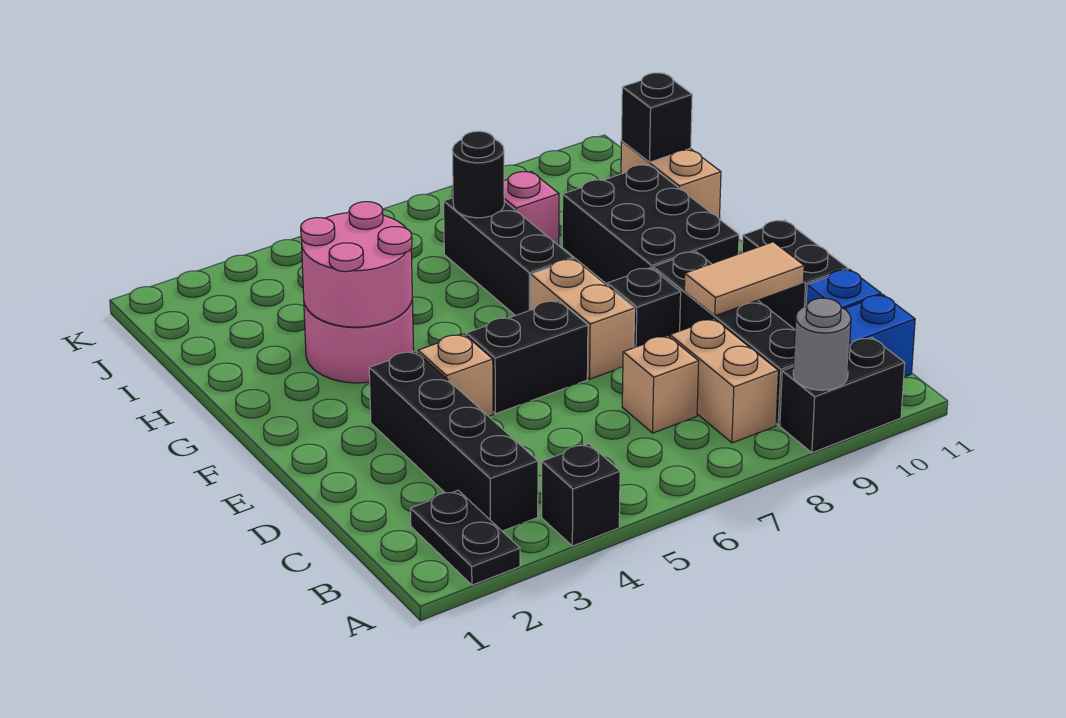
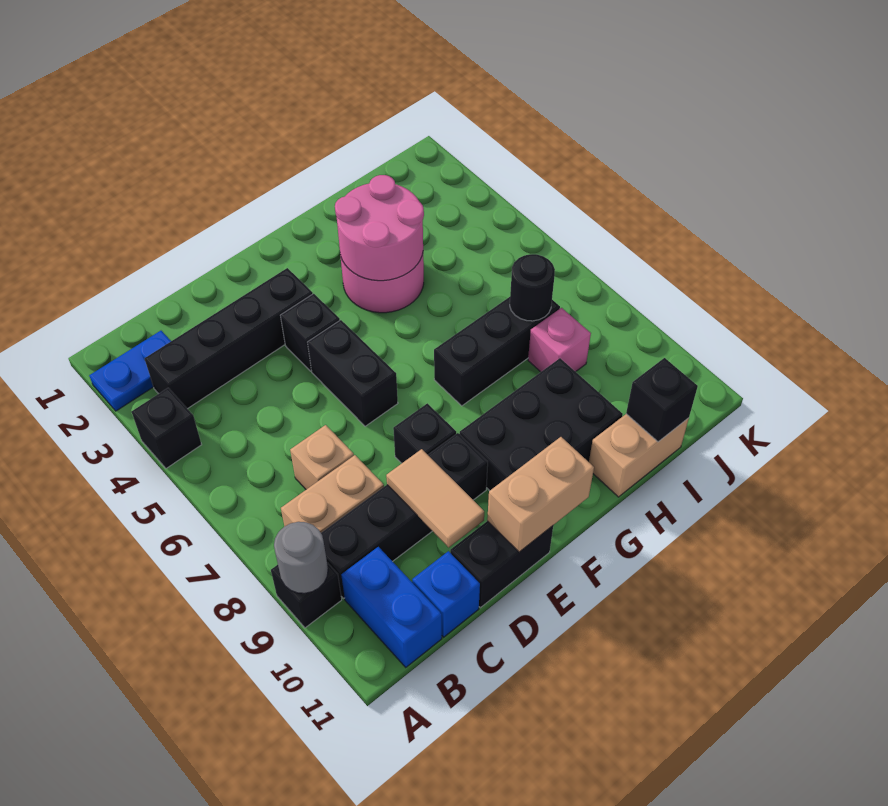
black plate A2:B2 level 1 -> blue plate A2:B2 level 1
black brick A9:A10 level 1 -> black brick A9 level 1
tan brick E4 level 1 -> black brick E4 level 1
tan brick E7:F7 level 1 -> tan brick E11:F11 level 2

